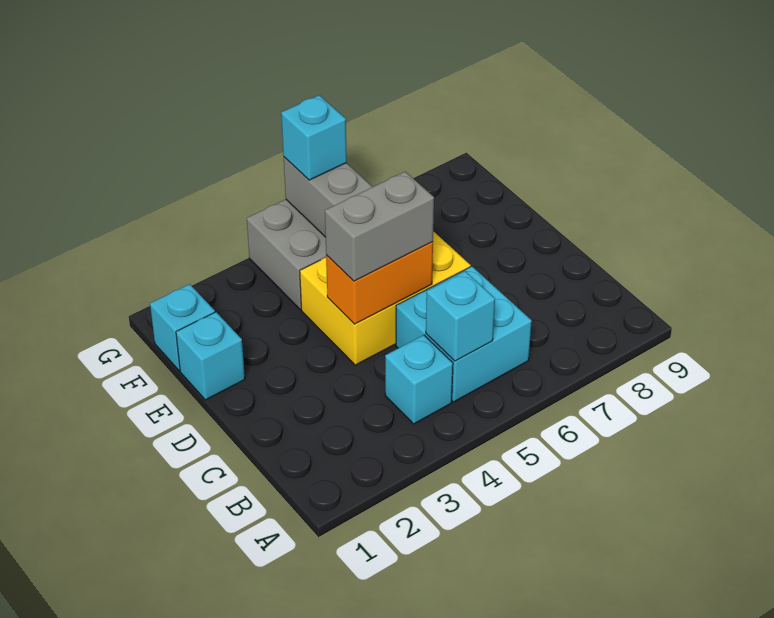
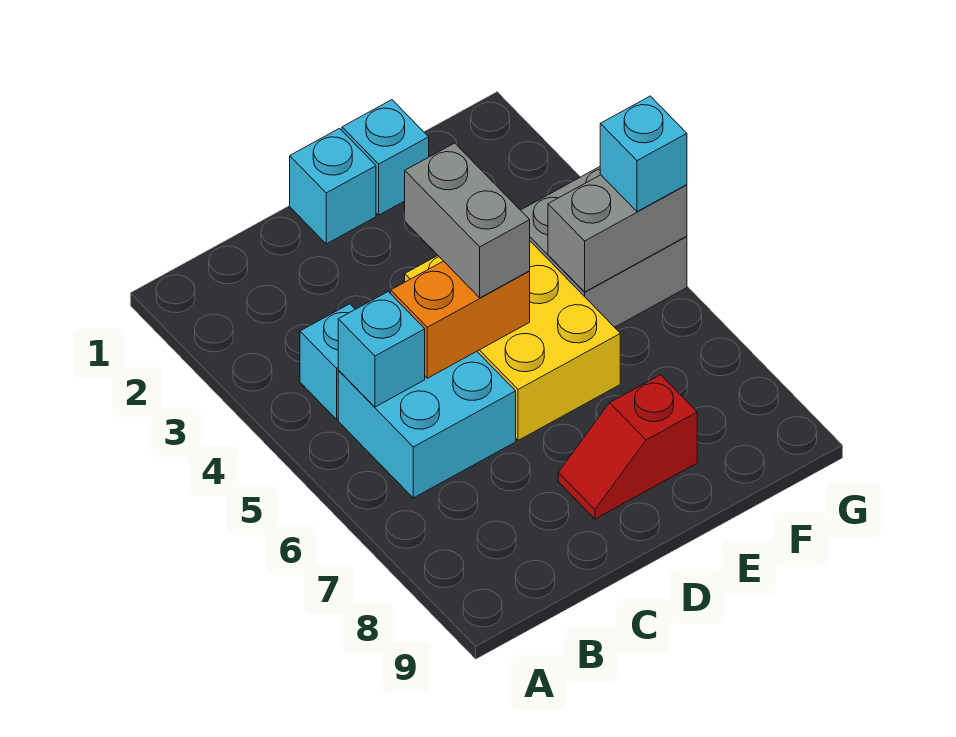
orange brick D4:D5 level 2 -> orange brick C5:D5 level 2
none -> red slope D8:E8 level 1 top E
cyan brick F1 level 1 -> cyan brick D1 level 1

